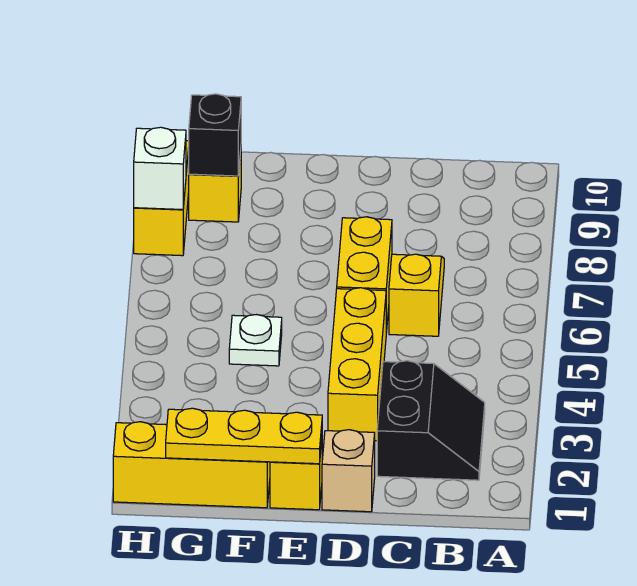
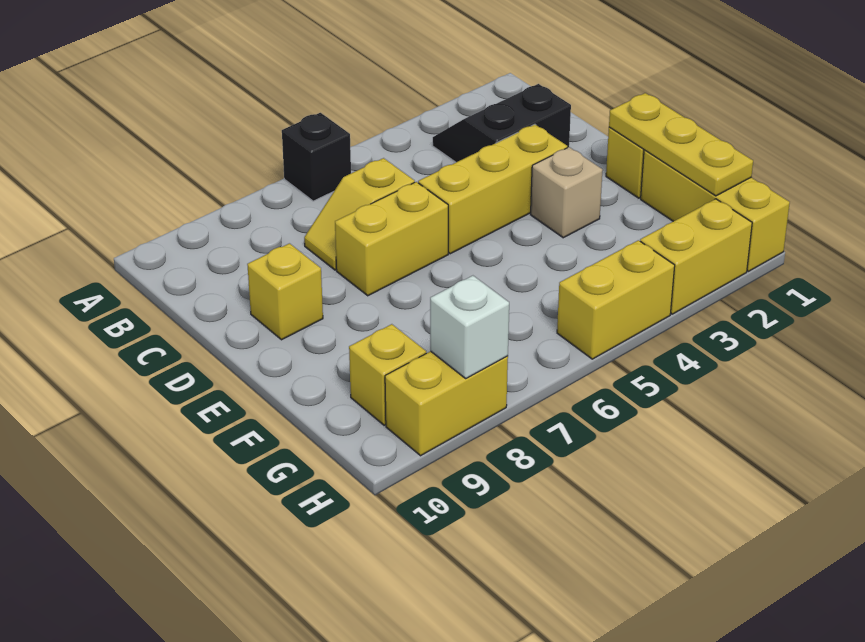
tan brick D1 level 1 -> tan brick E3 level 1
none -> yellow brick D9 level 1
white plate F5 level 1 -> none
black brick G9 level 2 -> black brick A6 level 1
none -> yellow brick H2:H3 level 1
none -> yellow brick H4:H5 level 1

